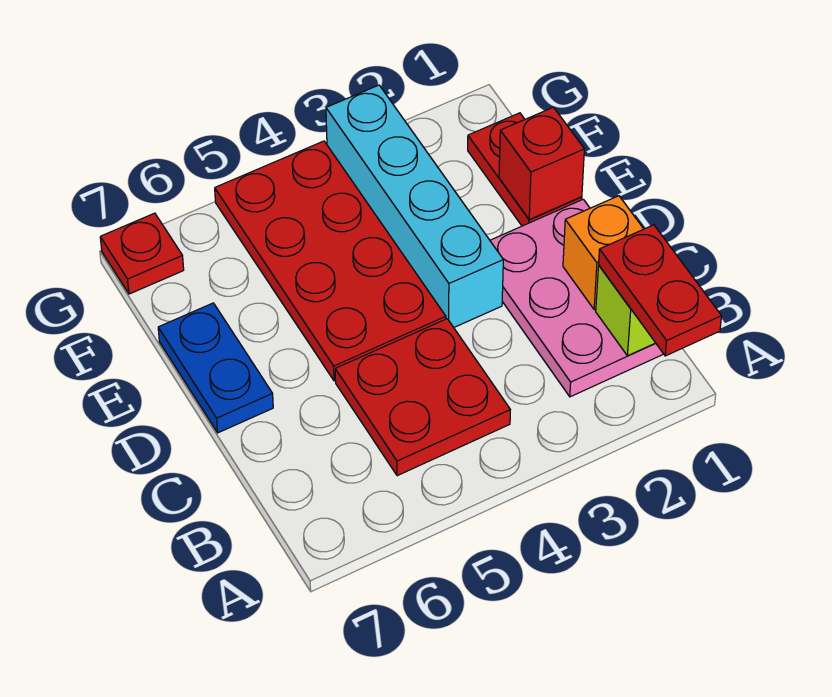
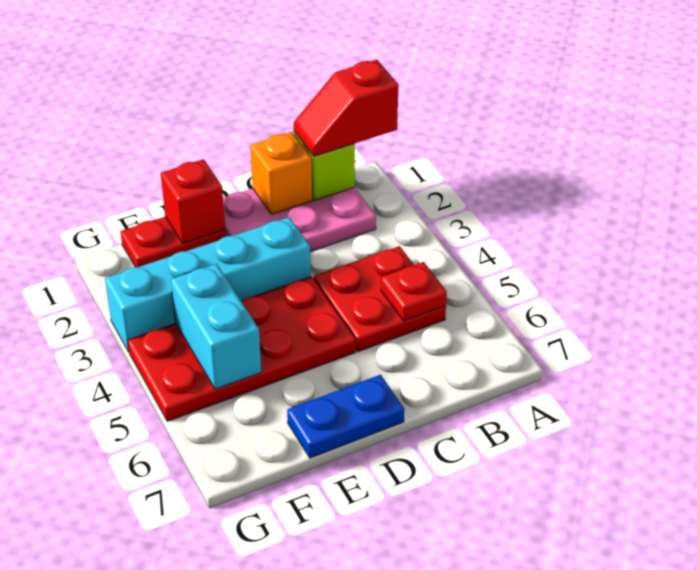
red plate A1:B1 level 3 -> red slope A1:B1 level 3 top A
none -> cyan brick F4:F5 level 2
red plate G7 level 1 -> red plate B5 level 2

